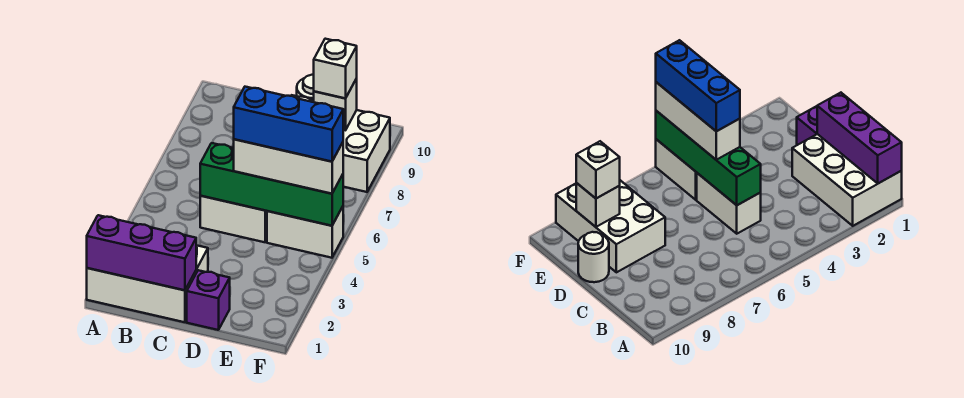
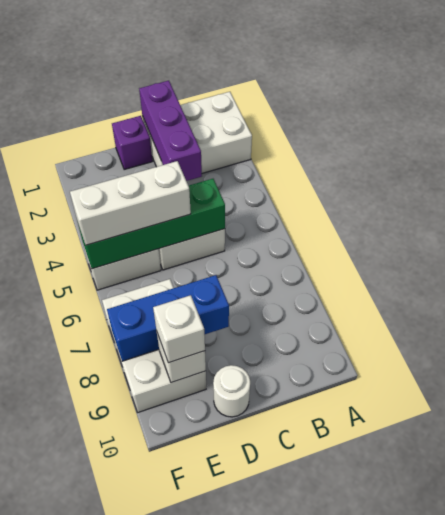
purple brick A1:C1 level 2 -> purple brick C1:C3 level 2
blue brick D5:F5 level 4 -> blue brick D8:F8 level 2
white brick D8:F9 level 1 -> white brick E7:F9 level 1

